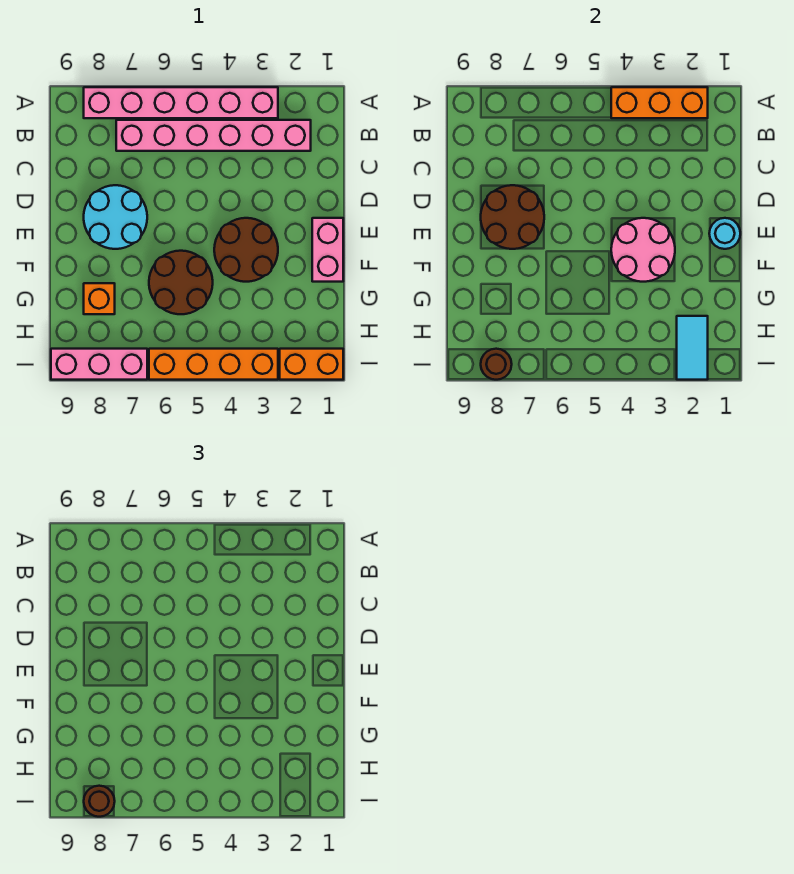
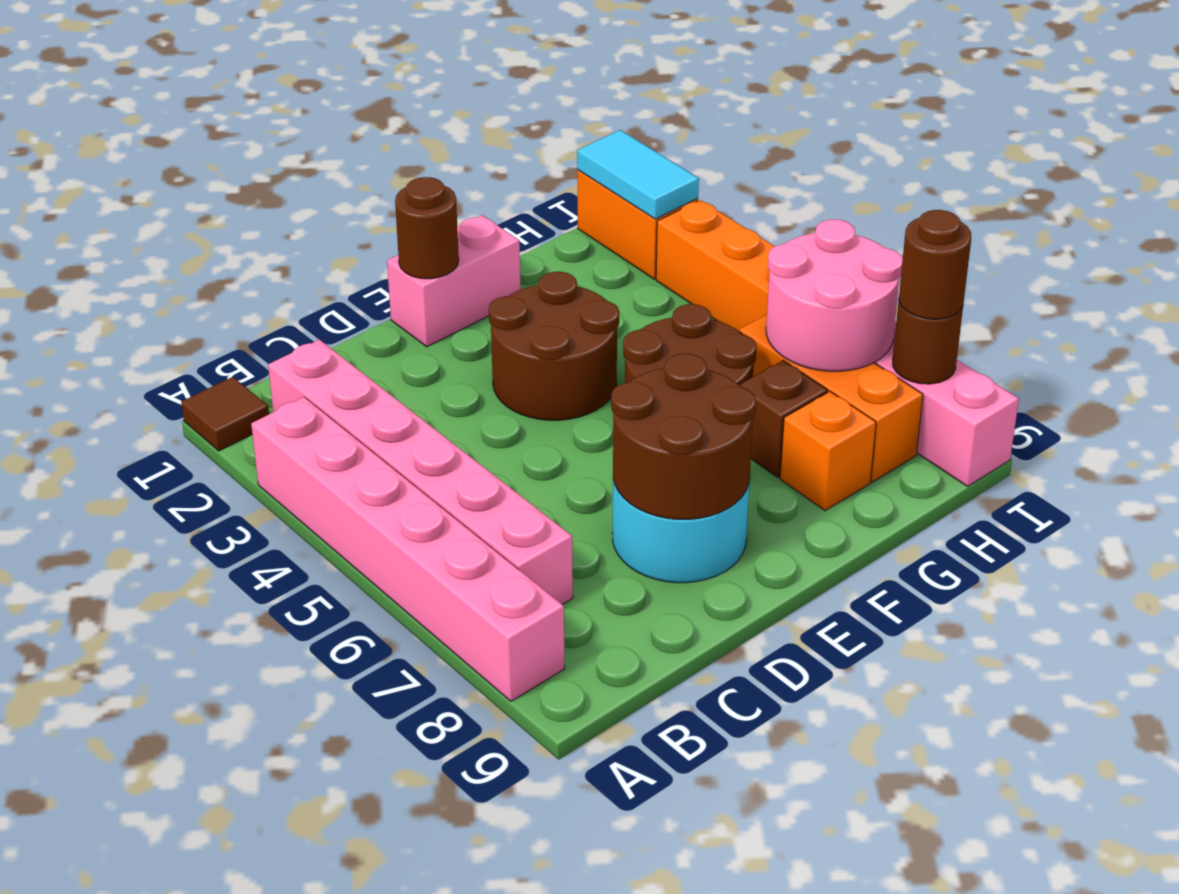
none -> brown tile A1 level 1
orange brick A2:A4 level 2 -> orange brick H6:H8 level 1
cyan round brick E1 level 2 -> brown round brick E1 level 2
pink round brick E3:F4 level 2 -> pink round brick H6:I7 level 2
none -> brown brick G7 level 1
cyan tile H2:I2 level 2 -> cyan tile I1:I2 level 2

